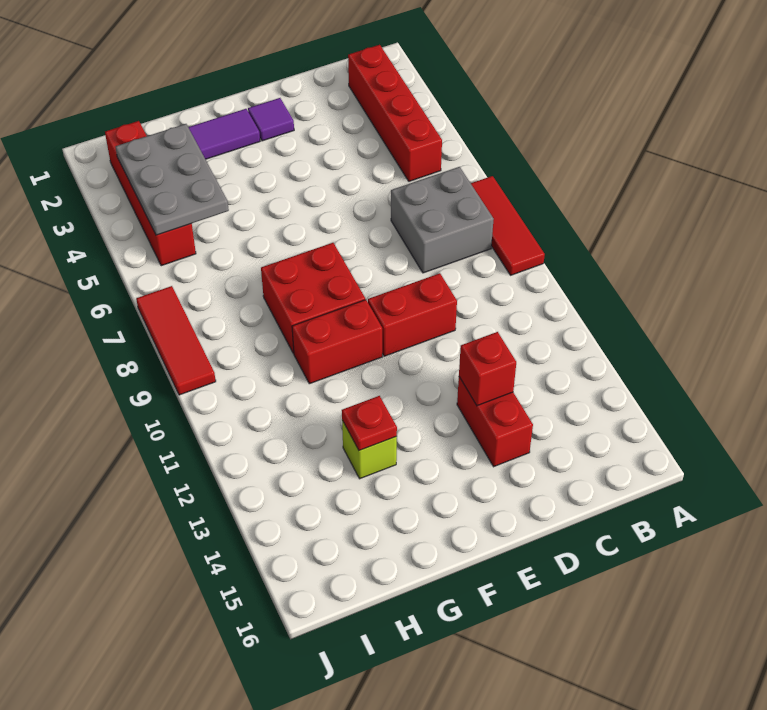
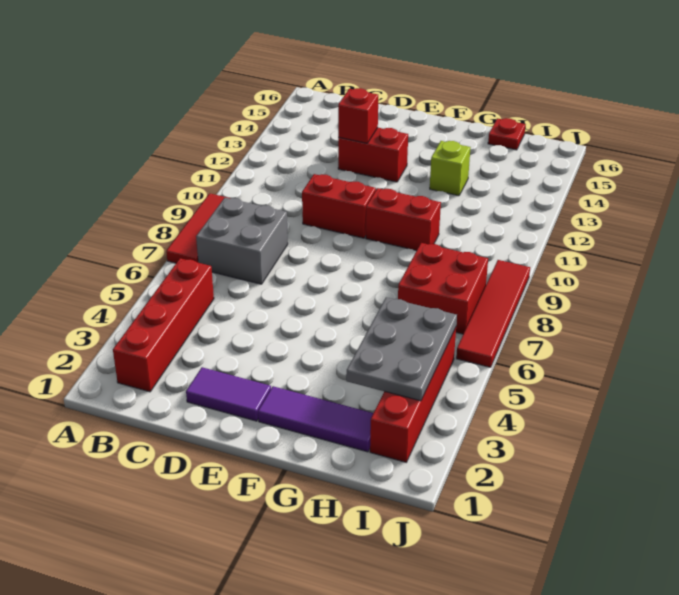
red brick D13:D14 level 1 -> red brick D13:E13 level 1
purple tile E2 level 1 -> purple tile D2:E2 level 1
red brick F8:G9 level 1 -> red brick H7:I8 level 1
red plate G13 level 2 -> red plate H16 level 1
red tile J7:J9 level 1 -> red tile J6:J9 level 1

